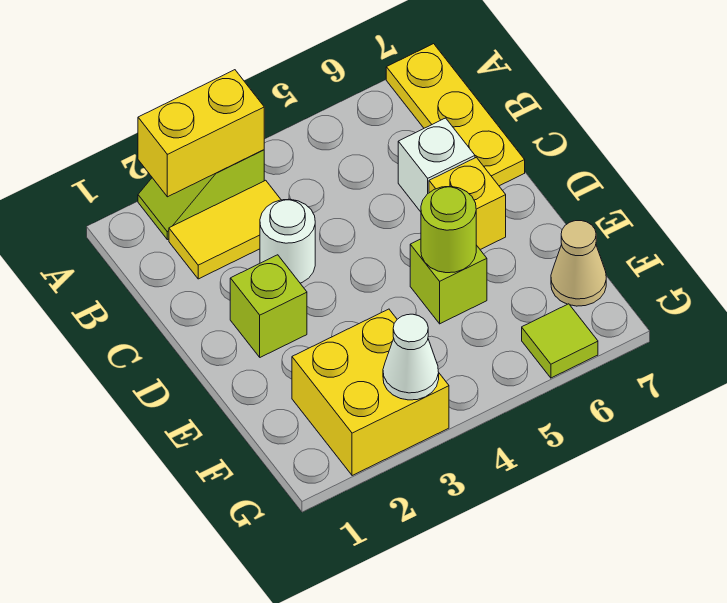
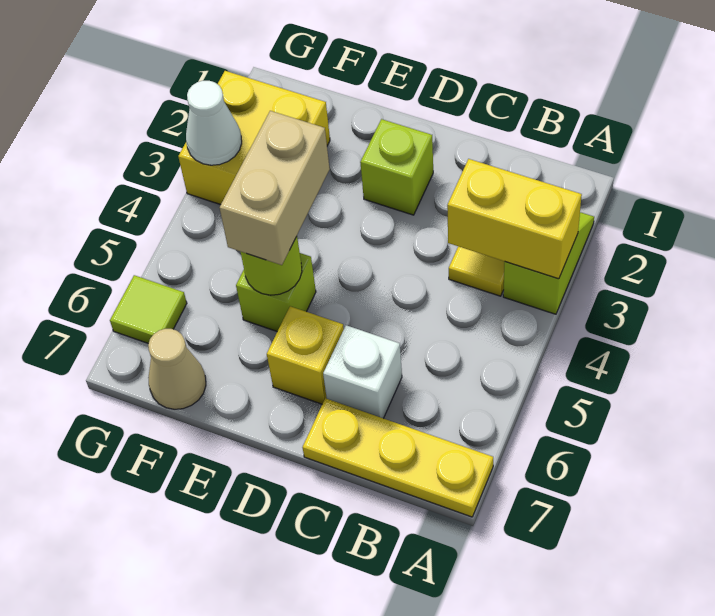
yellow brick A2:A3 level 2 -> yellow brick A3:B3 level 2
white round brick C3 level 1 -> none
none -> tan brick E4:E5 level 3

